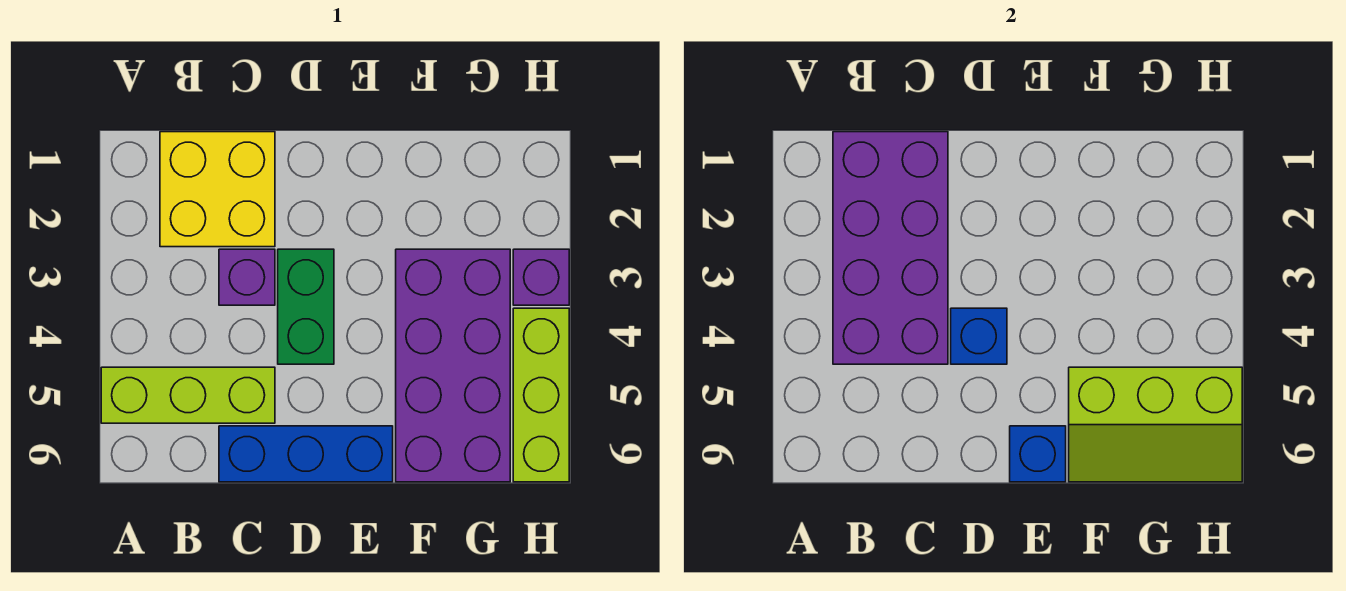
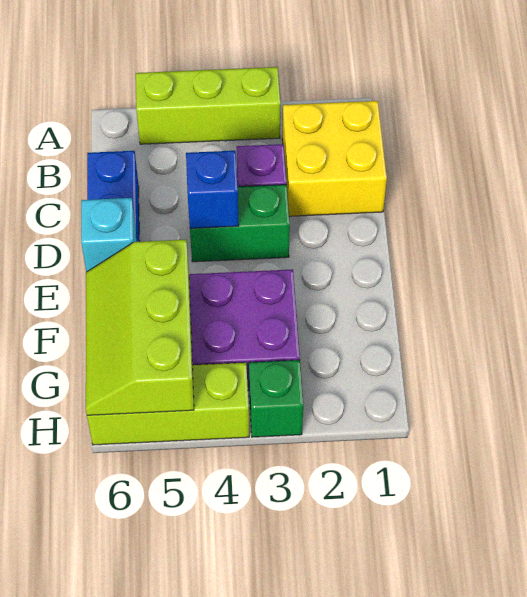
lime brick A5:C5 level 1 -> lime brick A3:A5 level 1
purple brick B1:C4 level 2 -> none
blue brick E6 level 2 -> cyan brick E6 level 2
purple brick H3 level 1 -> green brick H3 level 1

